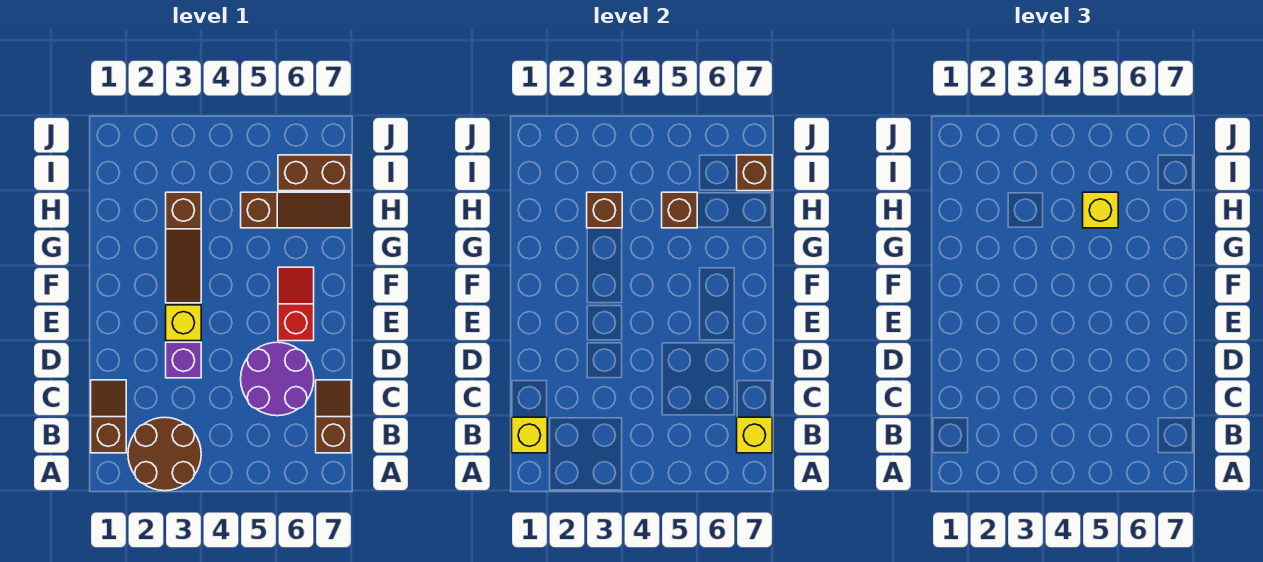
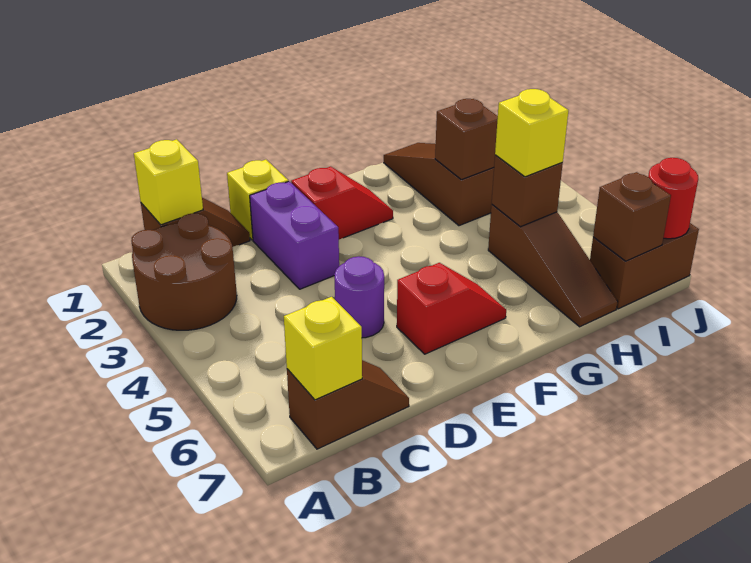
purple round brick C5:D6 level 1 -> purple round brick D5 level 1
purple brick D3 level 1 -> purple brick D2:D3 level 1
none -> red slope E2:F2 level 1 top E
yellow brick E3 level 1 -> yellow brick D1 level 1
brown slope F3:H3 level 1 top H -> brown slope H1:H3 level 1 top 3
brown brick I6:I7 level 1 -> brown brick I7:J7 level 1
none -> red round brick J7 level 2

